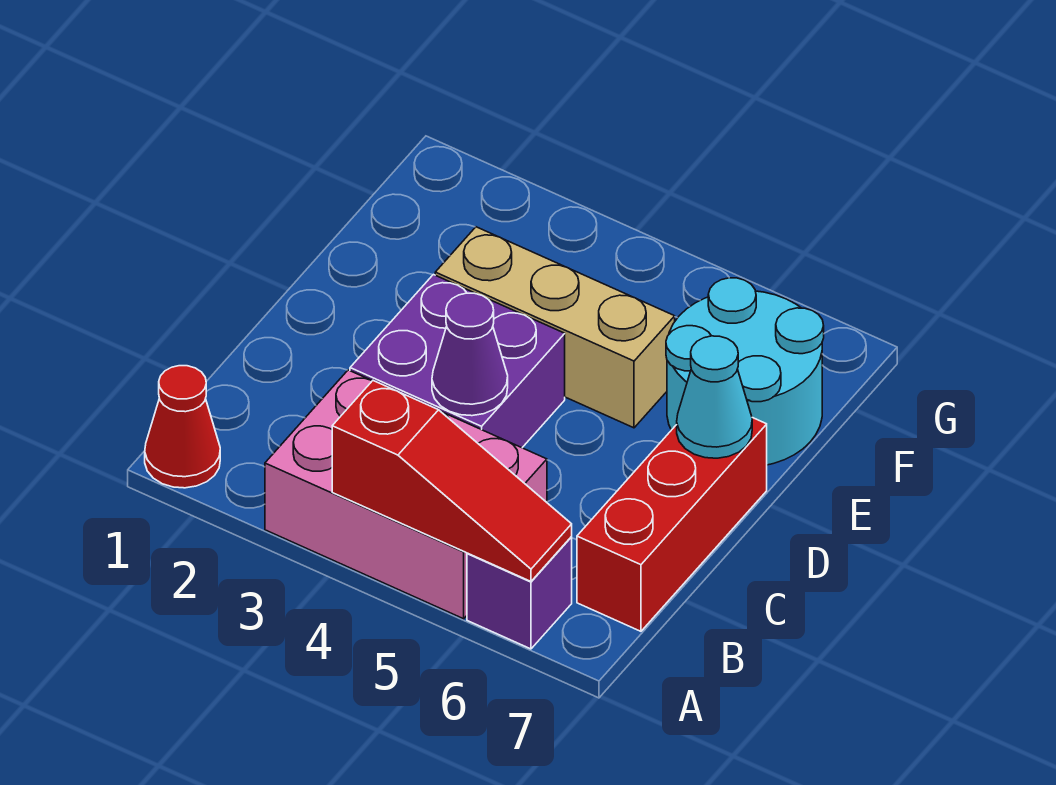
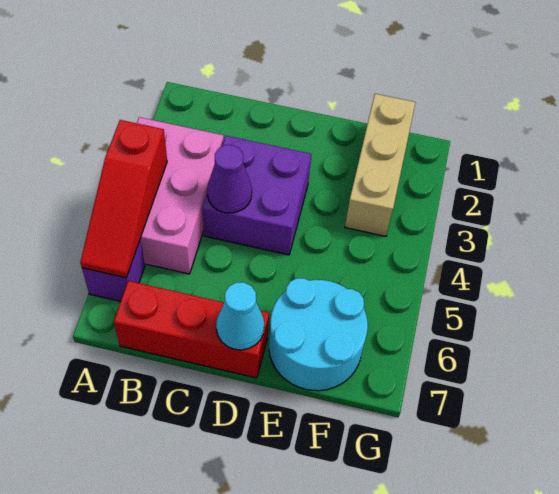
red cone A1 level 1 -> none
tan brick E3:E5 level 1 -> tan brick F1:F3 level 1

